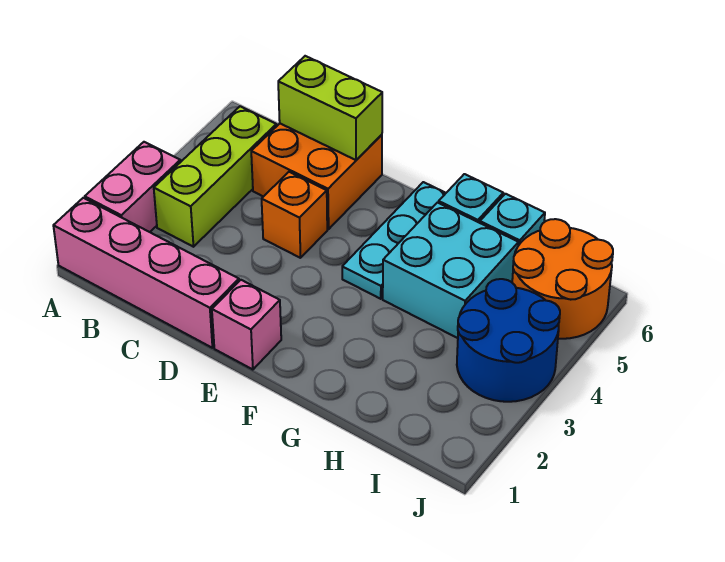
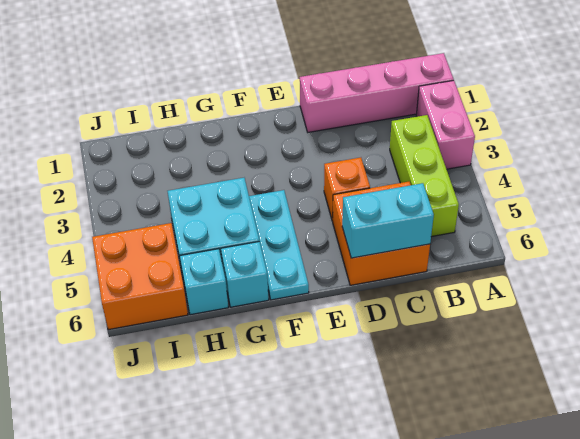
lime brick C6:D6 level 2 -> cyan brick C6:D6 level 2
pink brick E1 level 1 -> none
blue round brick I3:J4 level 1 -> none
orange round brick I5:J6 level 1 -> orange brick I5:J6 level 1

